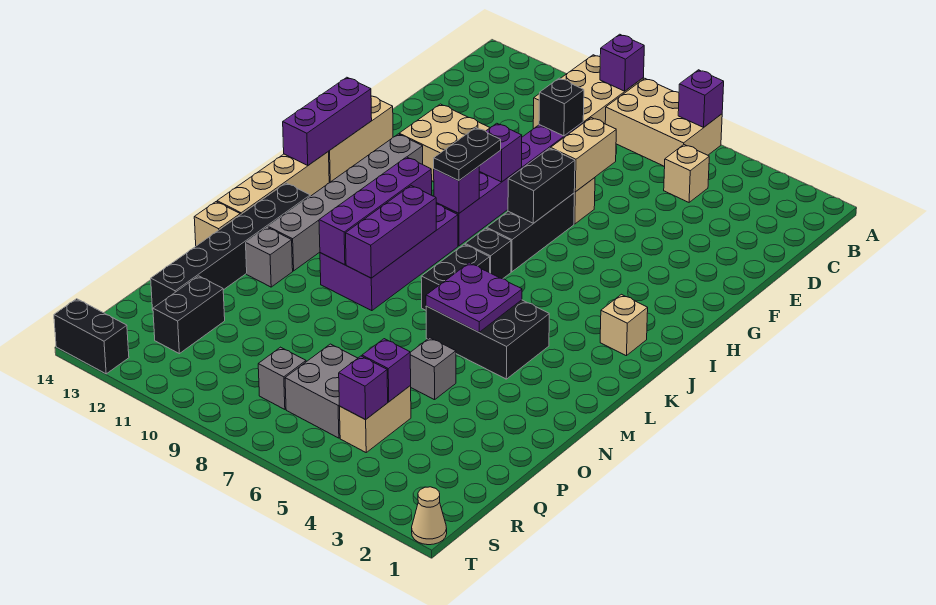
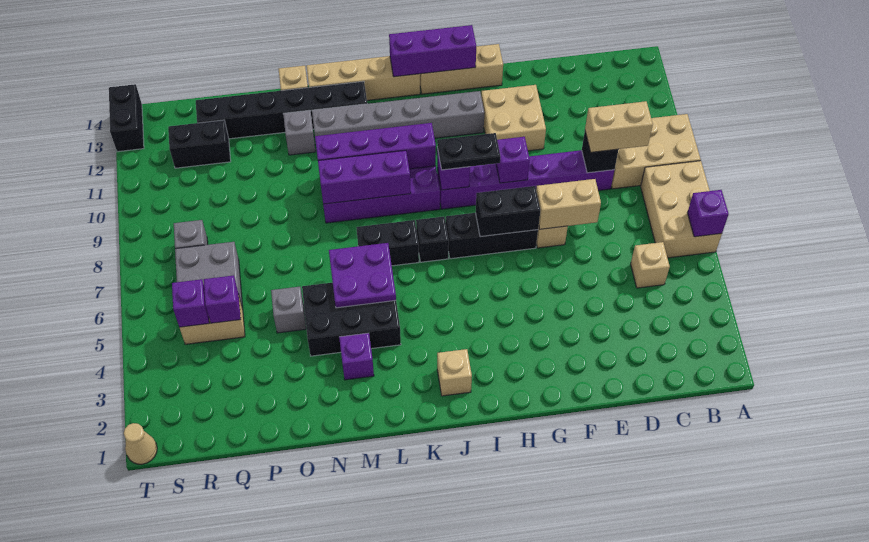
purple brick A9 level 2 -> purple brick M3 level 1
none -> tan brick C9:D9 level 3
black brick L4:M6 level 1 -> black brick L4:N5 level 1

